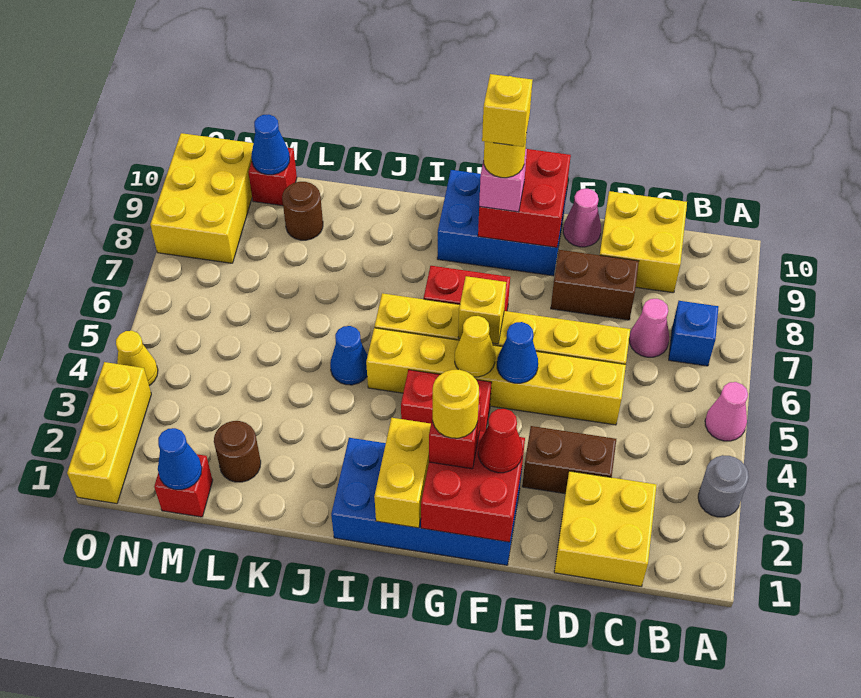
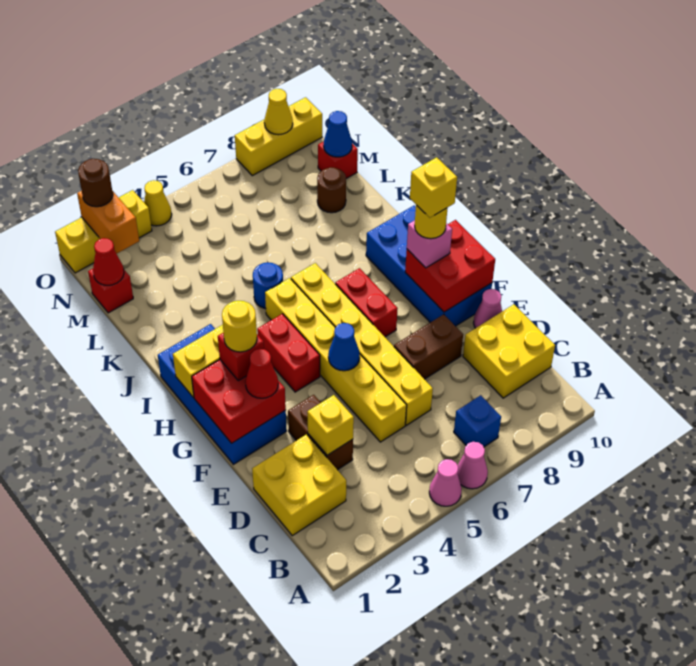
grey round brick A3 level 1 -> none
pink cone C7 level 1 -> pink cone A6 level 1
brown brick D8:E8 level 1 -> brown brick E7:E8 level 1
blue brick F9:H10 level 1 -> blue brick F9:I10 level 1
yellow cone G5 level 2 -> yellow cone O9 level 2
yellow brick G6 level 2 -> yellow brick D3 level 2
blue cone J5 level 1 -> blue round brick J5 level 1
brown round brick L2 level 1 -> brown round brick O2 level 3
blue cone M1 level 2 -> red cone M1 level 2
none -> orange brick N2:O2 level 2
yellow brick N8:O10 level 1 -> yellow brick O8:O10 level 1

